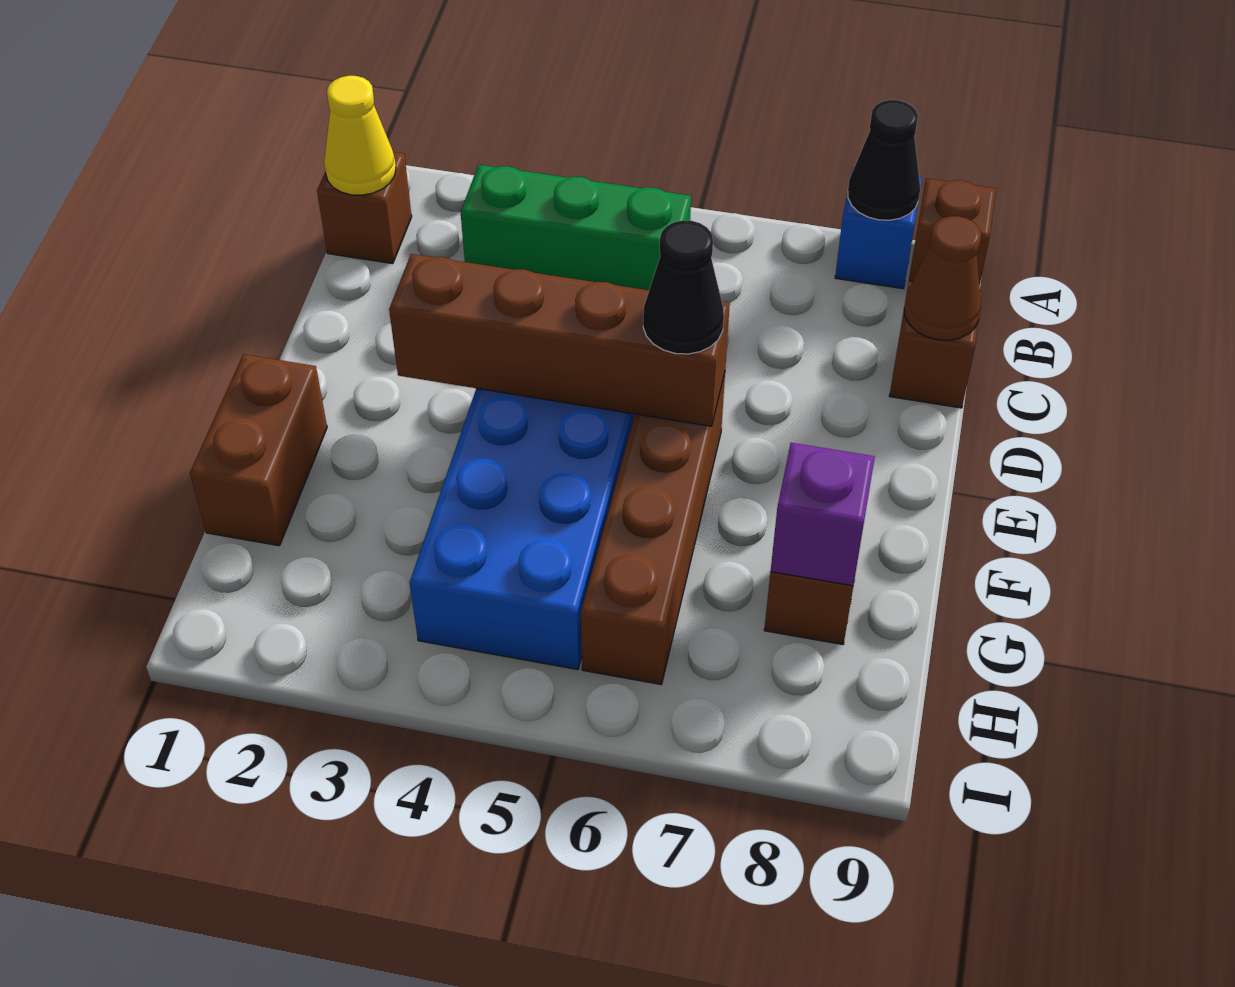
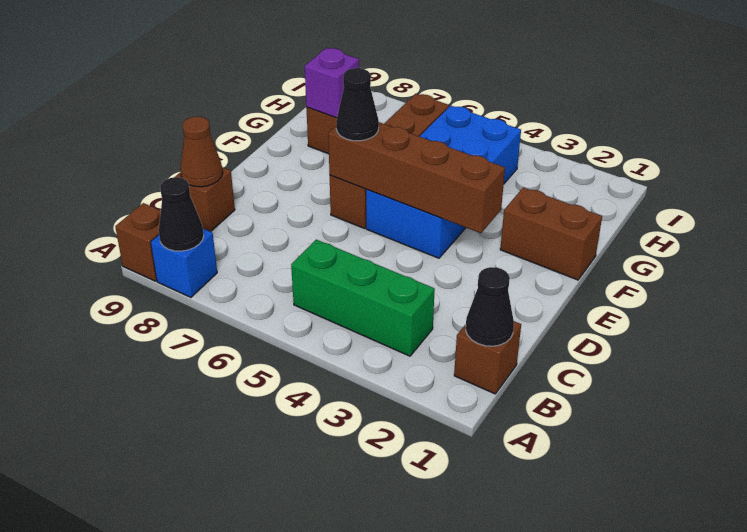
yellow cone B1 level 2 -> black cone B1 level 2
brown brick F1:G1 level 1 -> brown brick F1:F2 level 1

